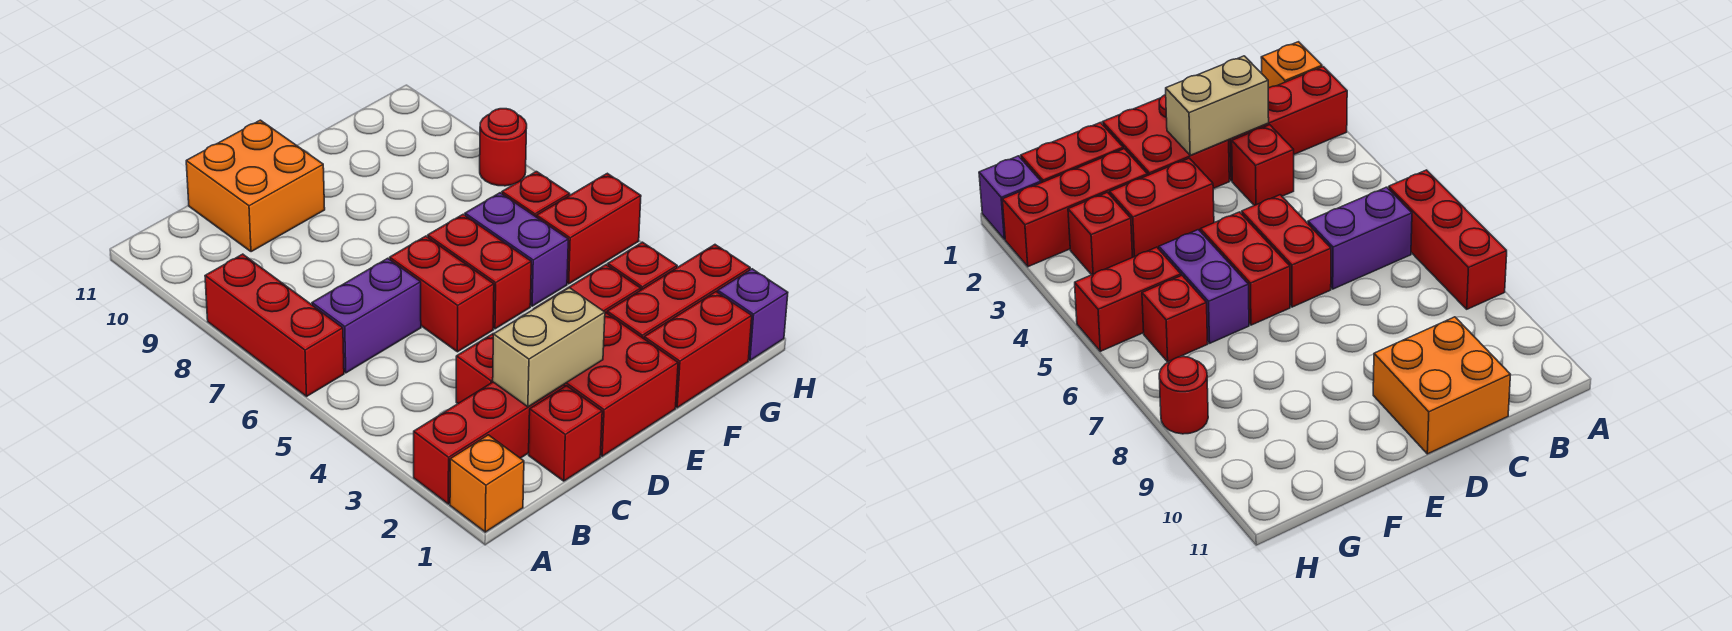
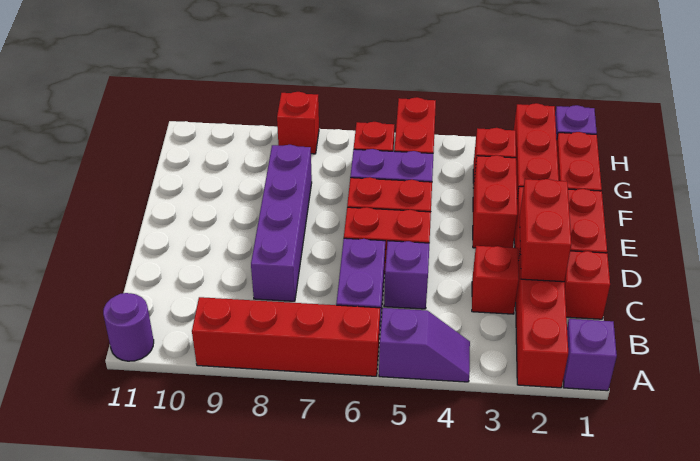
orange brick A1 level 1 -> purple brick A1 level 1
none -> purple slope A4:A5 level 1 top 5
red brick A6:A8 level 1 -> red brick A6:A9 level 1
none -> purple round brick A11 level 1
tan brick C2:D2 level 2 -> red brick C2:D2 level 2
none -> purple brick C5 level 1
none -> purple brick C8:F8 level 1
orange brick C10:D11 level 1 -> none
red round brick H8 level 1 -> red brick H8 level 1

